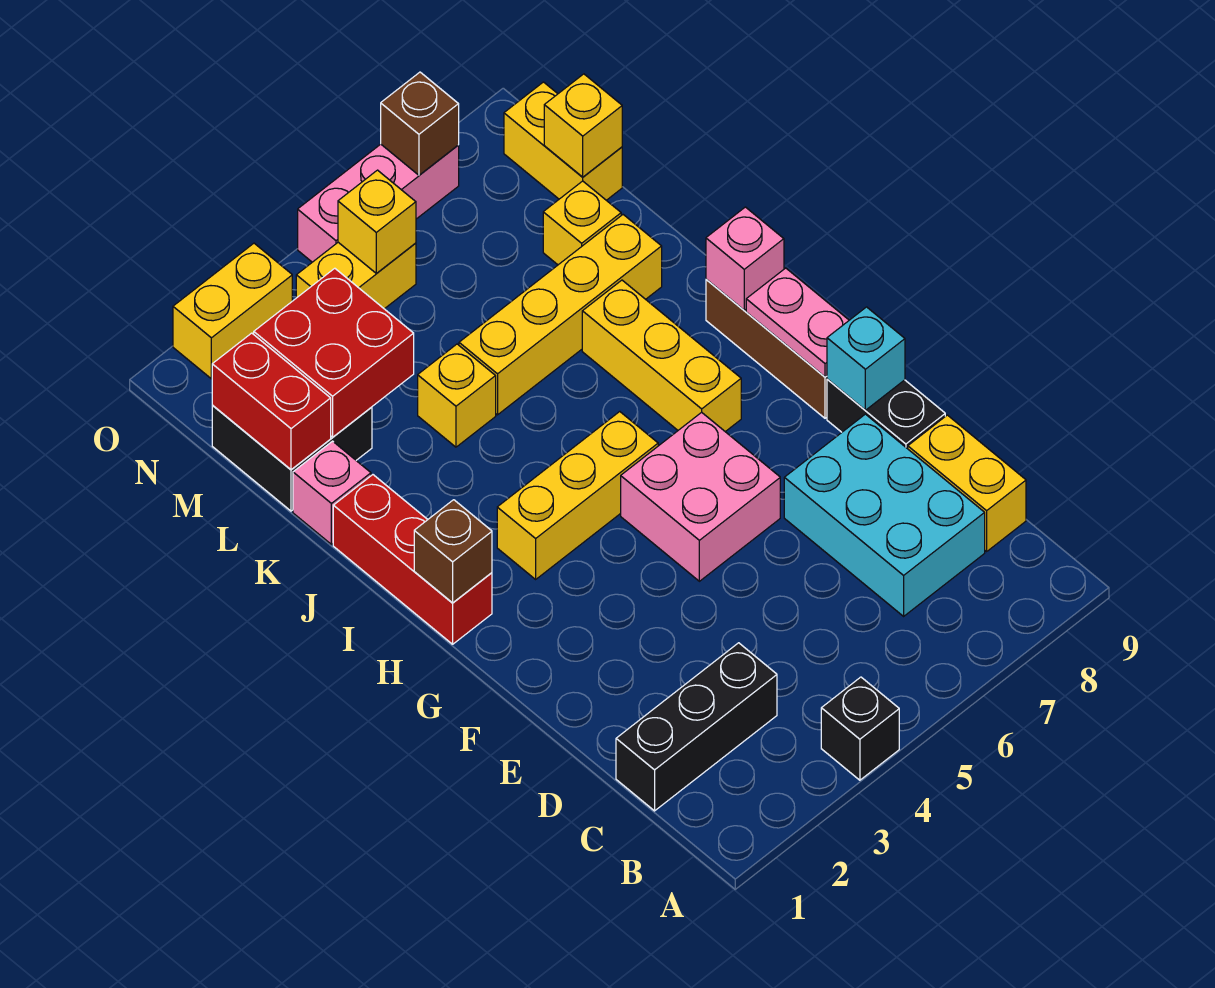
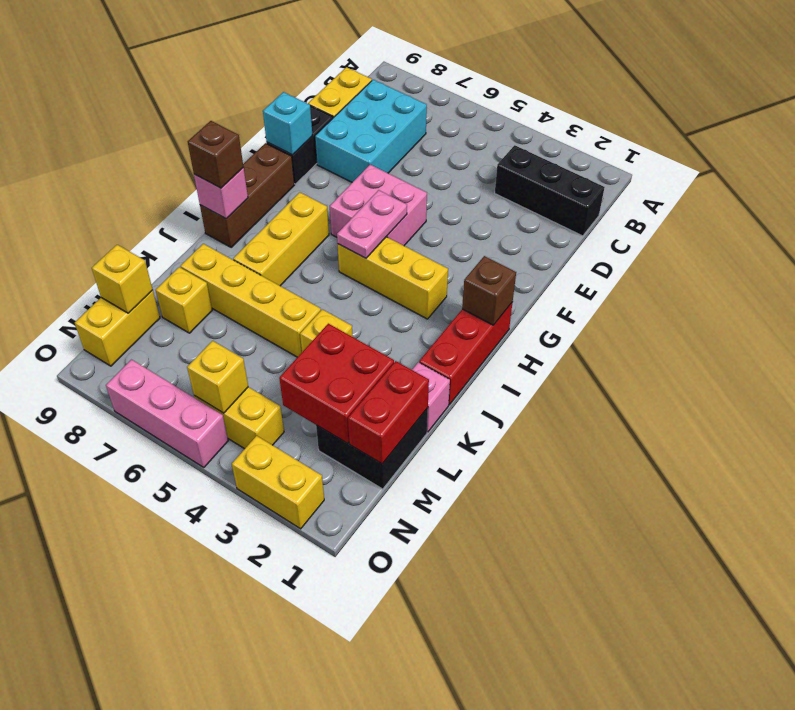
black brick A4 level 1 -> none
pink plate G9:H9 level 2 -> pink plate G5:H5 level 2
brown brick O7 level 2 -> brown brick I9 level 3

